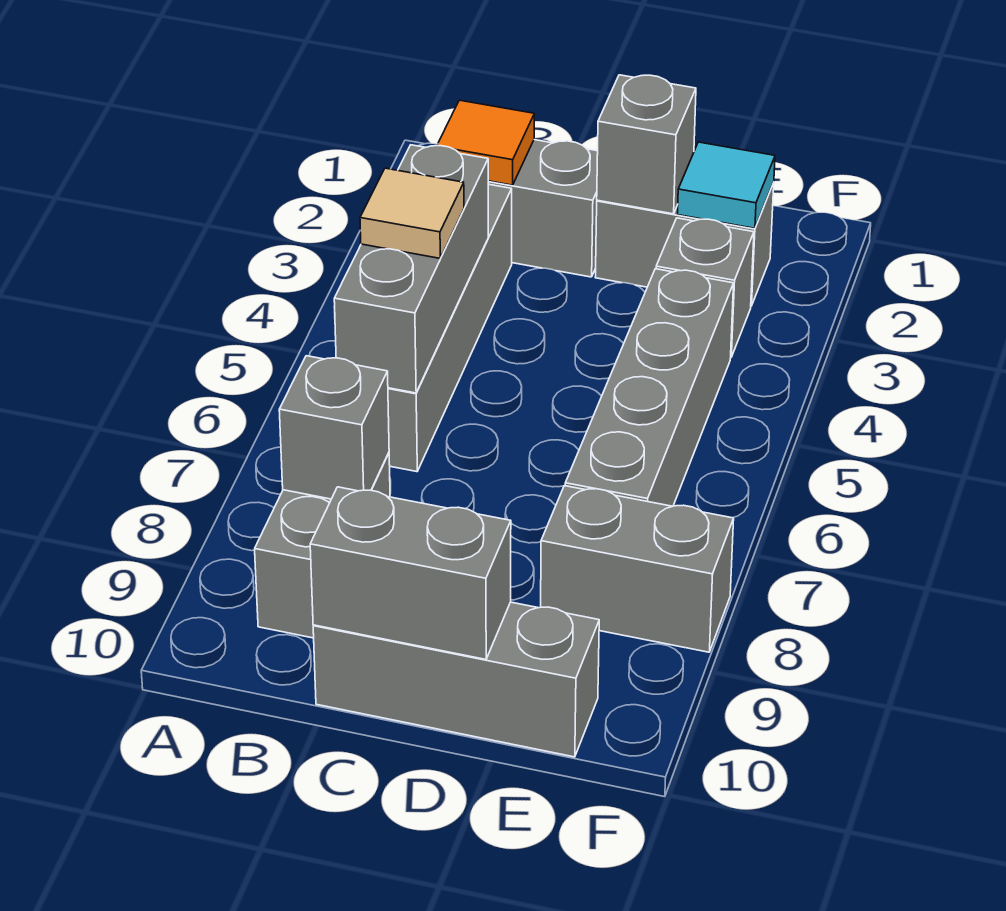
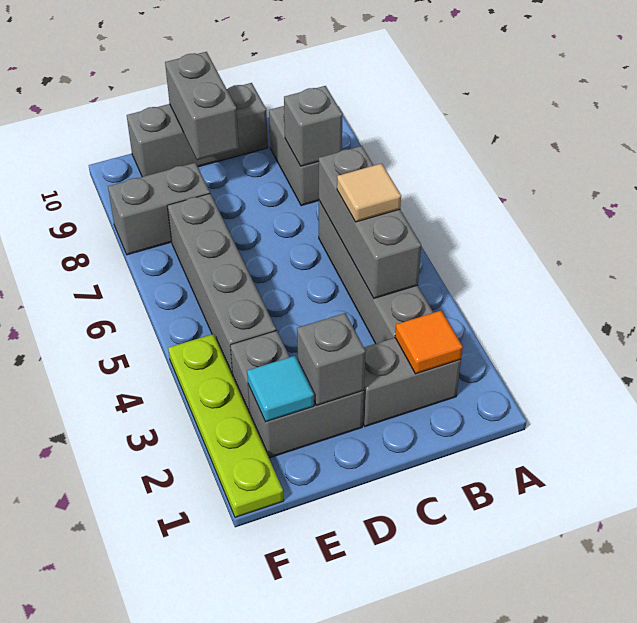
grey brick C10:D10 level 2 -> grey brick D9:D10 level 2
none -> lime plate F1:F4 level 1

